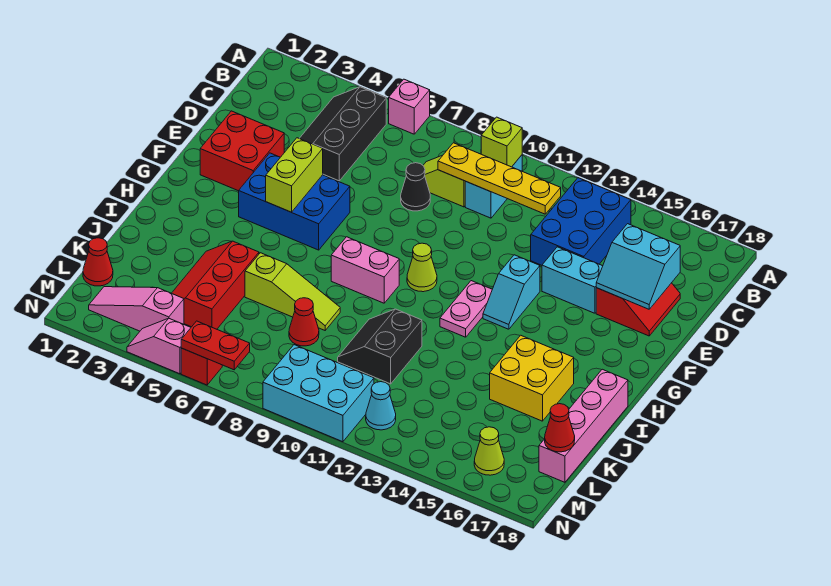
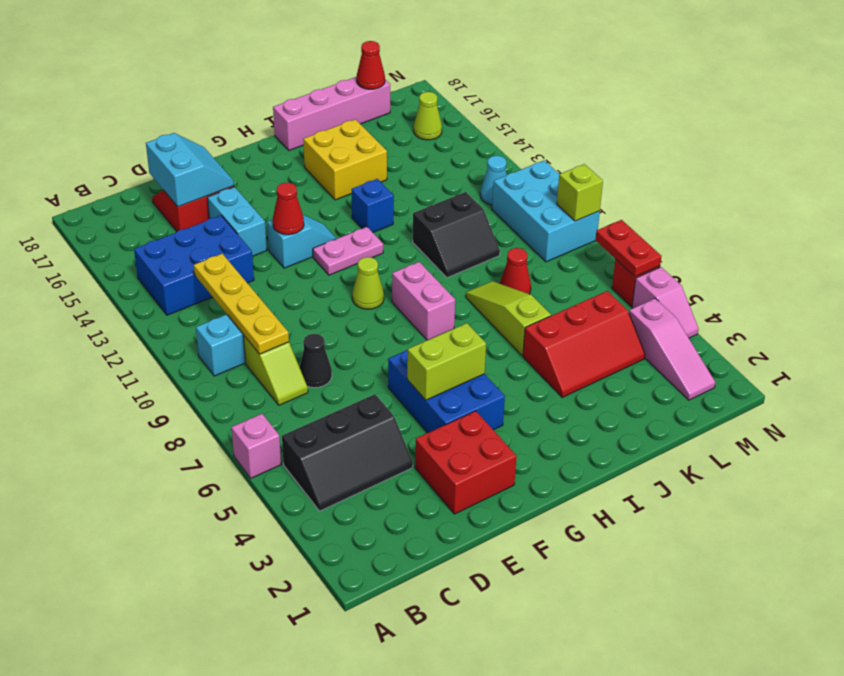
lime brick B10 level 2 -> lime brick N9 level 2
none -> blue brick I13 level 1
red cone L1 level 1 -> red cone F13 level 2

